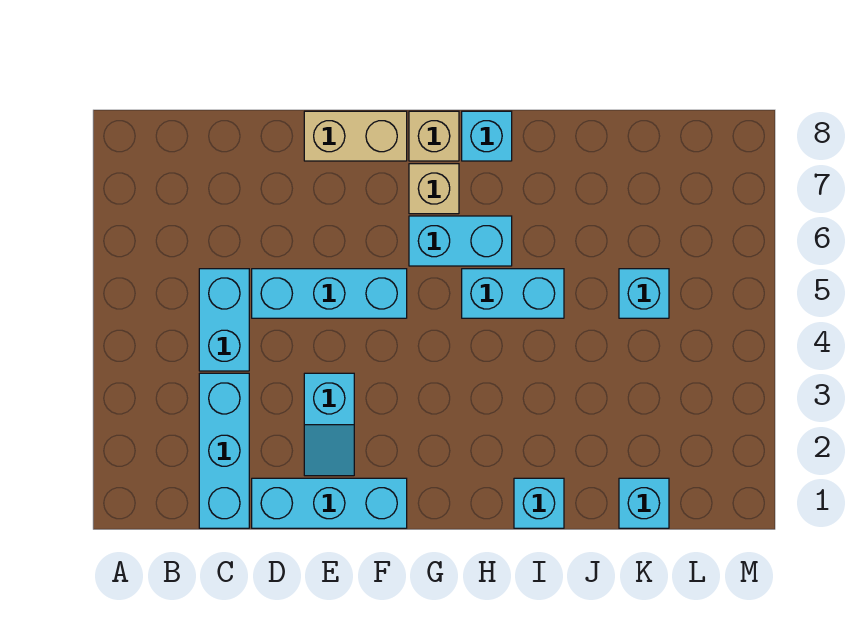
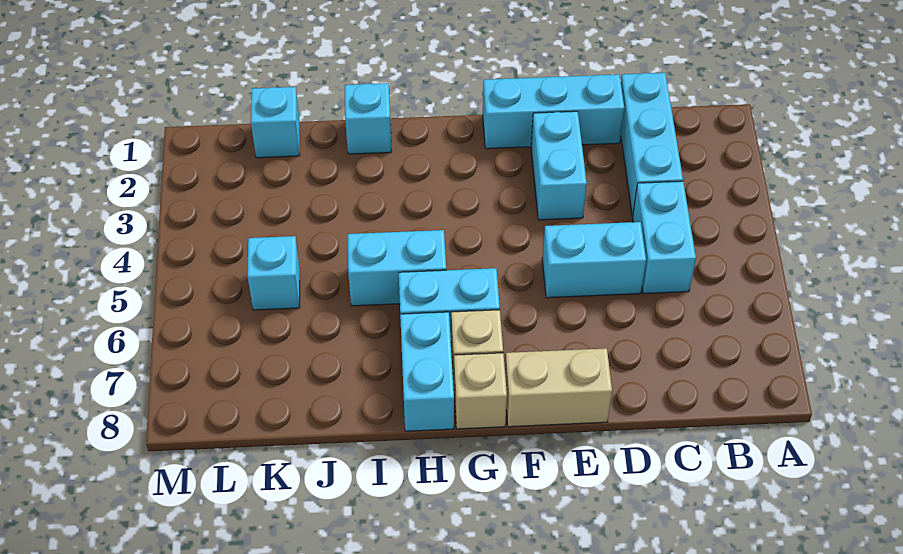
cyan brick D5:F5 level 1 -> cyan brick D5:E5 level 1
cyan slope E2:E3 level 1 top 3 -> cyan brick E2:E3 level 1
cyan brick H8 level 1 -> cyan brick H7:H8 level 1

